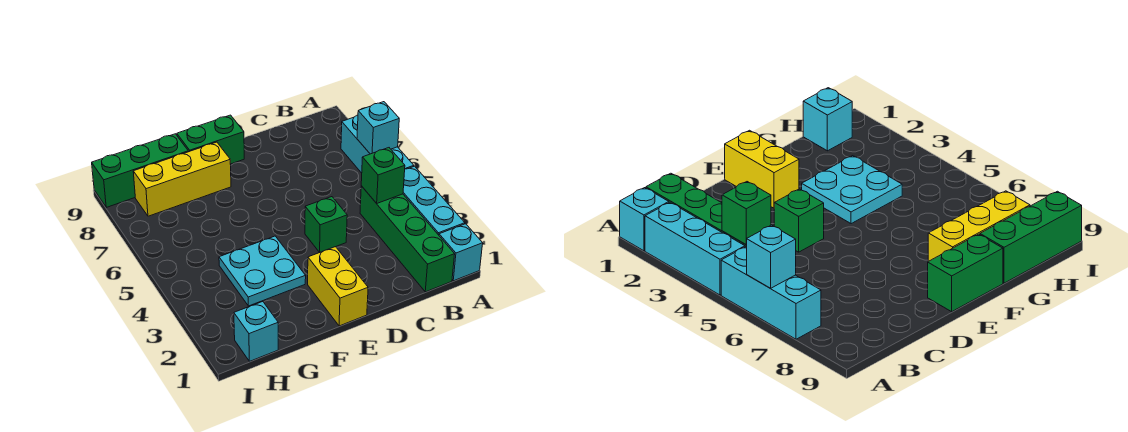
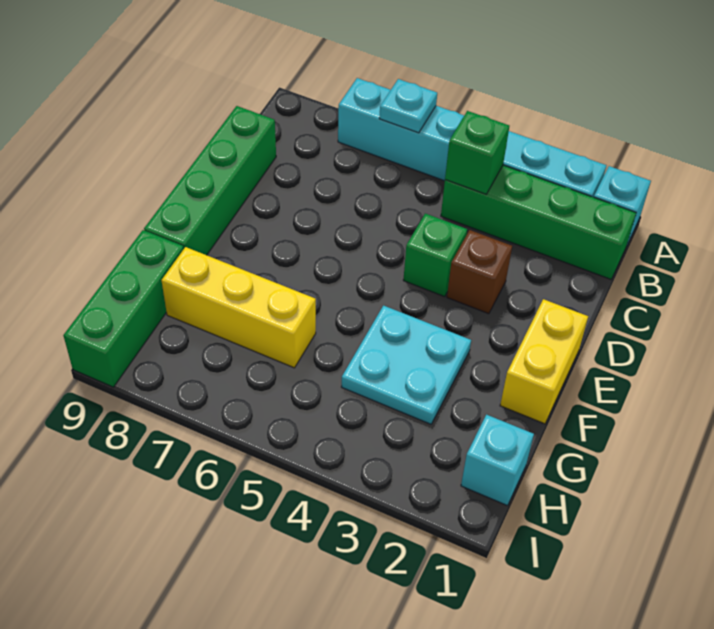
cyan brick A6 level 2 -> cyan plate A6 level 2
none -> brown brick D3 level 1
yellow brick E1:E2 level 1 -> yellow brick E1:F1 level 1
green brick E9:F9 level 1 -> green brick C9:F9 level 1
yellow brick F8:H8 level 1 -> yellow brick G6:G8 level 1

